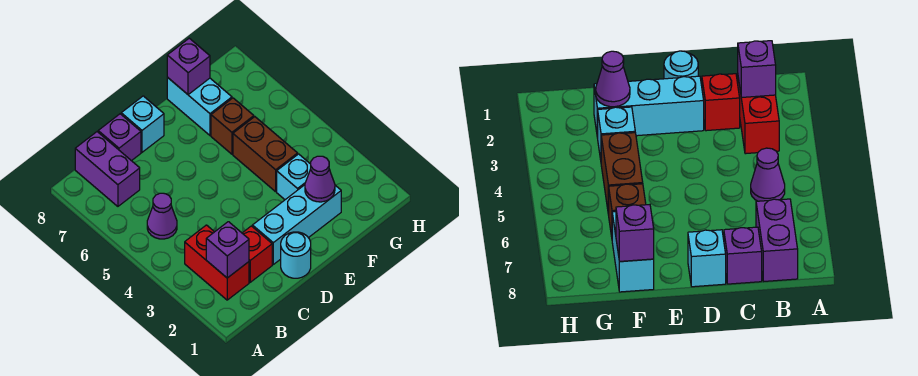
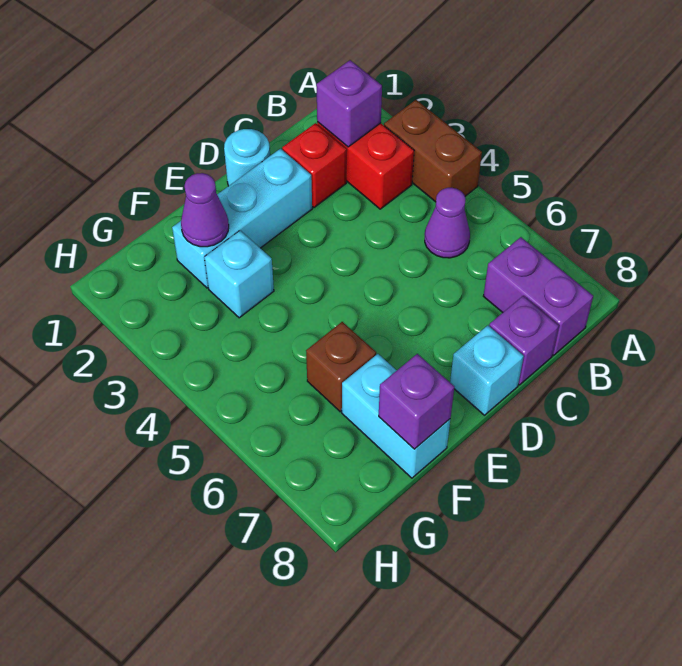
brown brick F4:F5 level 1 -> brown brick A3:A4 level 1

